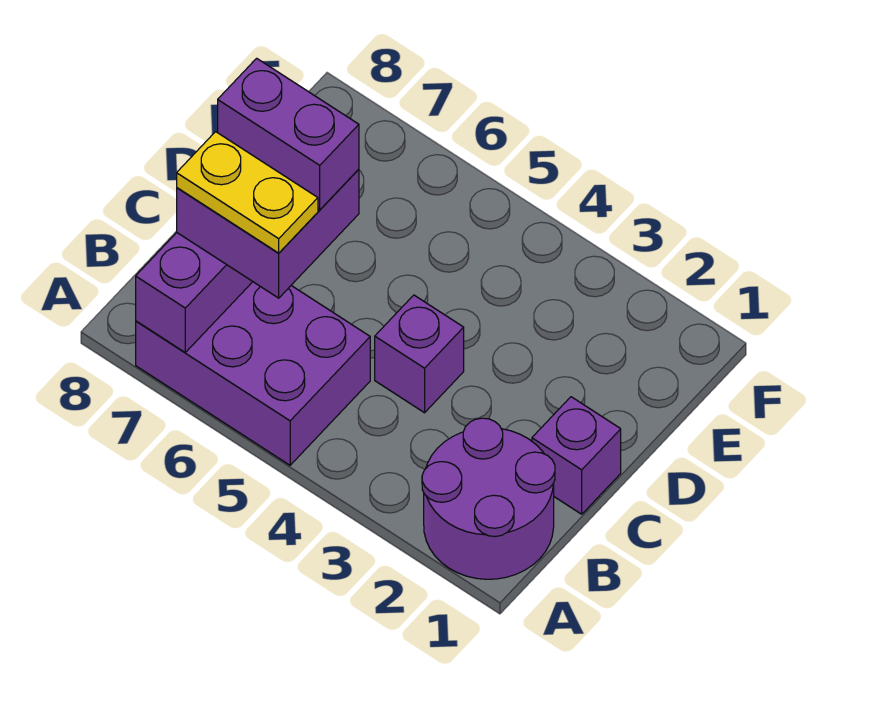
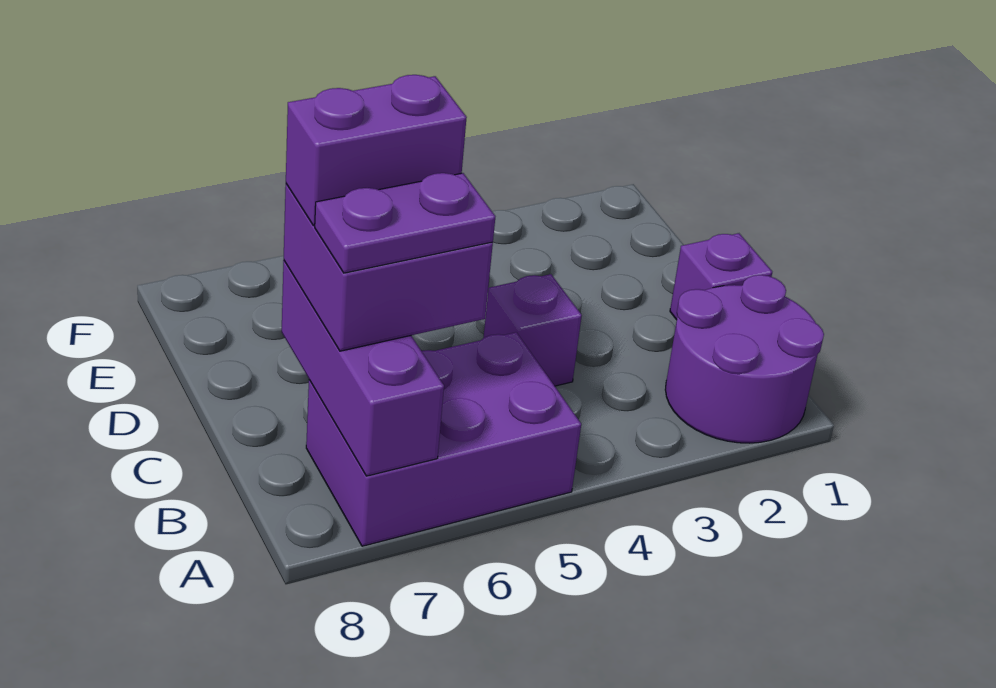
yellow plate B6:B7 level 4 -> purple plate B6:B7 level 4

